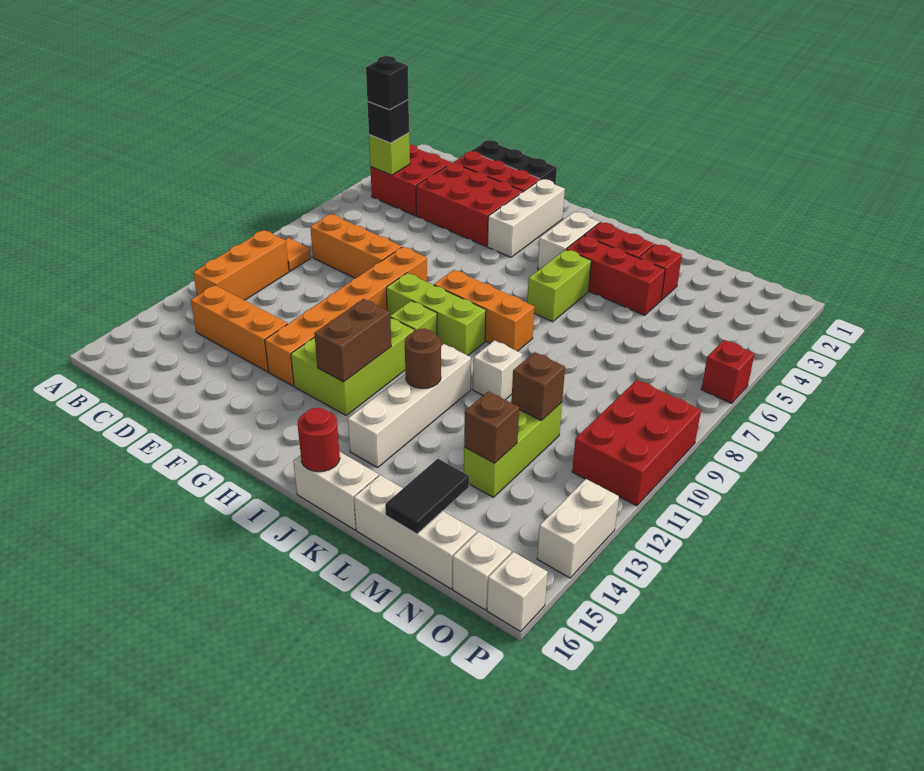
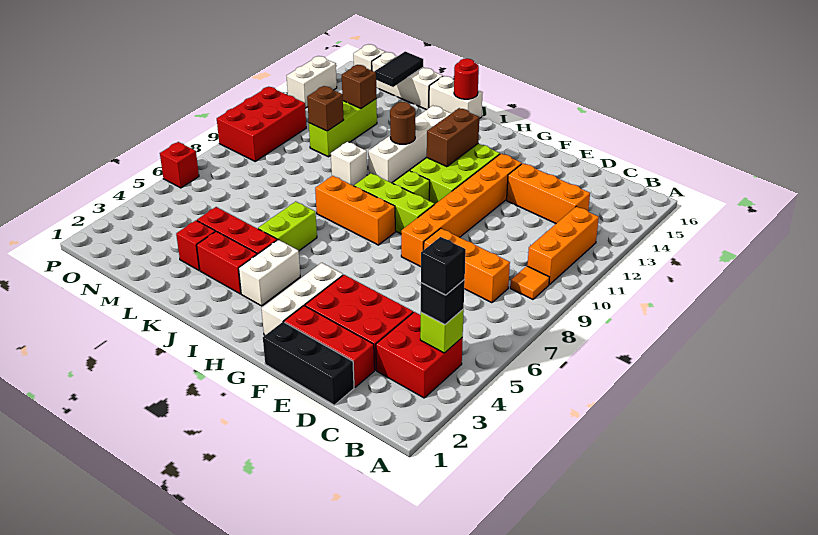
white brick P16 level 1 -> none

